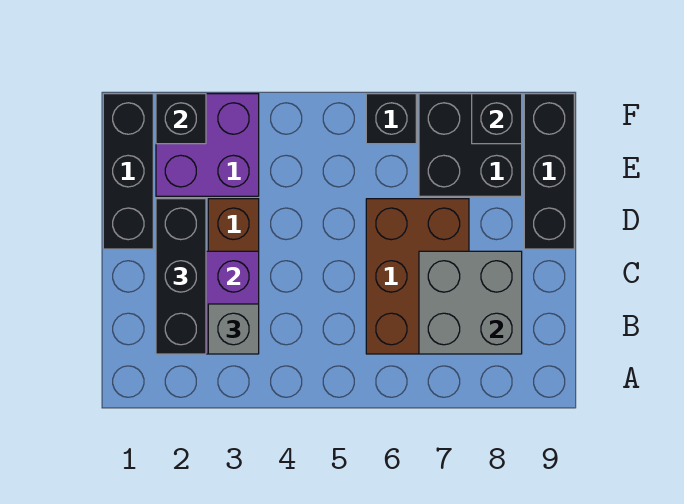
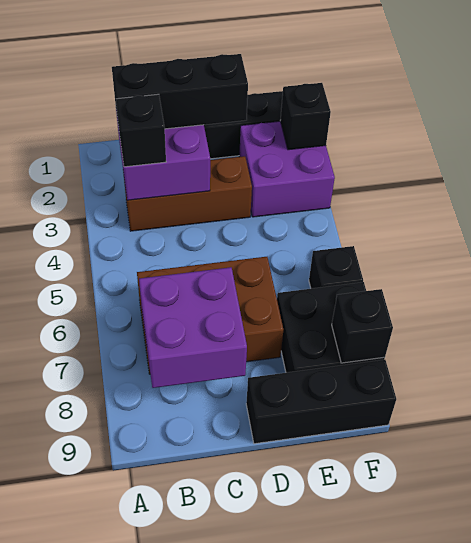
grey brick B3 level 3 -> black brick B3 level 3
grey brick B7:C8 level 2 -> purple brick B7:C8 level 2

